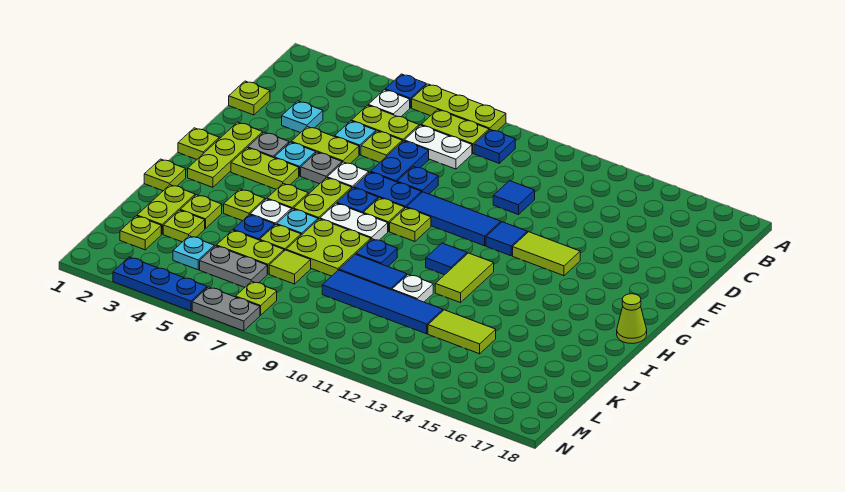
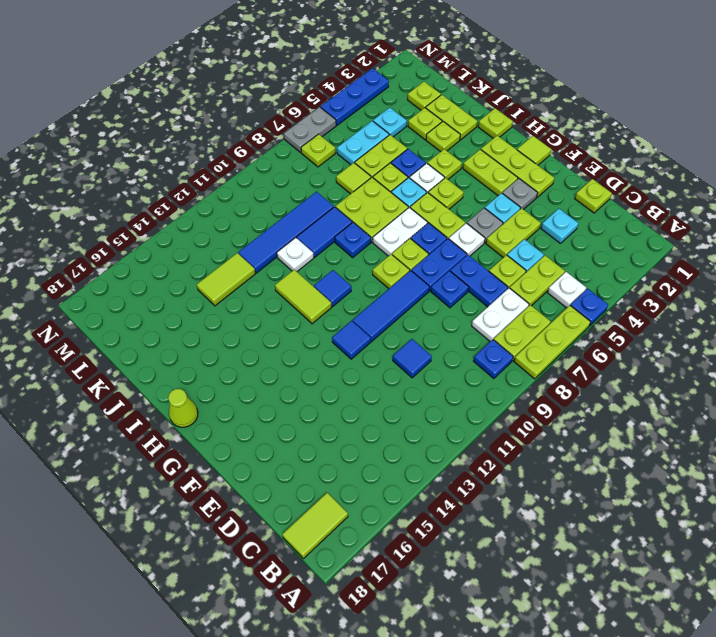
lime tile F13:F14 level 1 -> lime tile B17:B18 level 1
lime plate G1 level 1 -> lime tile G1 level 1
lime plate G3:G4 level 1 -> lime plate G3:H3 level 1
grey plate L5:L6 level 1 -> cyan plate L5:L6 level 1

